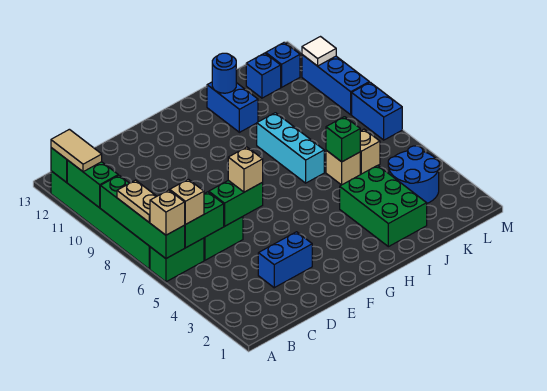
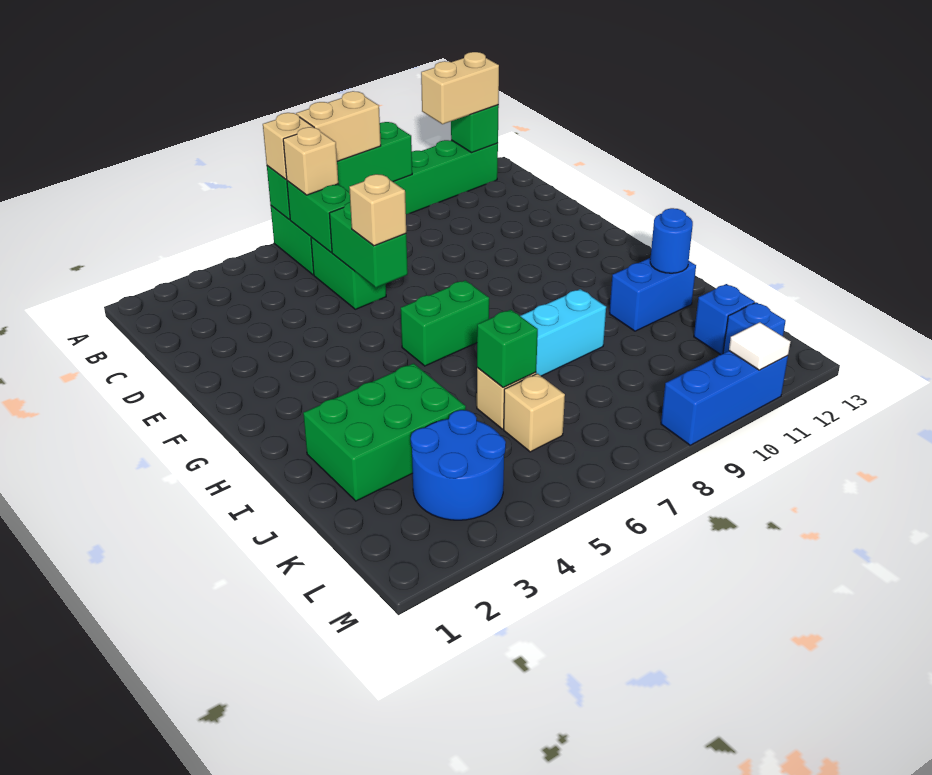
tan plate A7:A8 level 3 -> tan brick A7:A8 level 3
green brick A10:A11 level 2 -> green brick G6:G7 level 1
tan tile A11:A12 level 3 -> tan brick A11:A12 level 3
blue brick D3:E3 level 1 -> none
blue brick M7:M8 level 1 -> none

